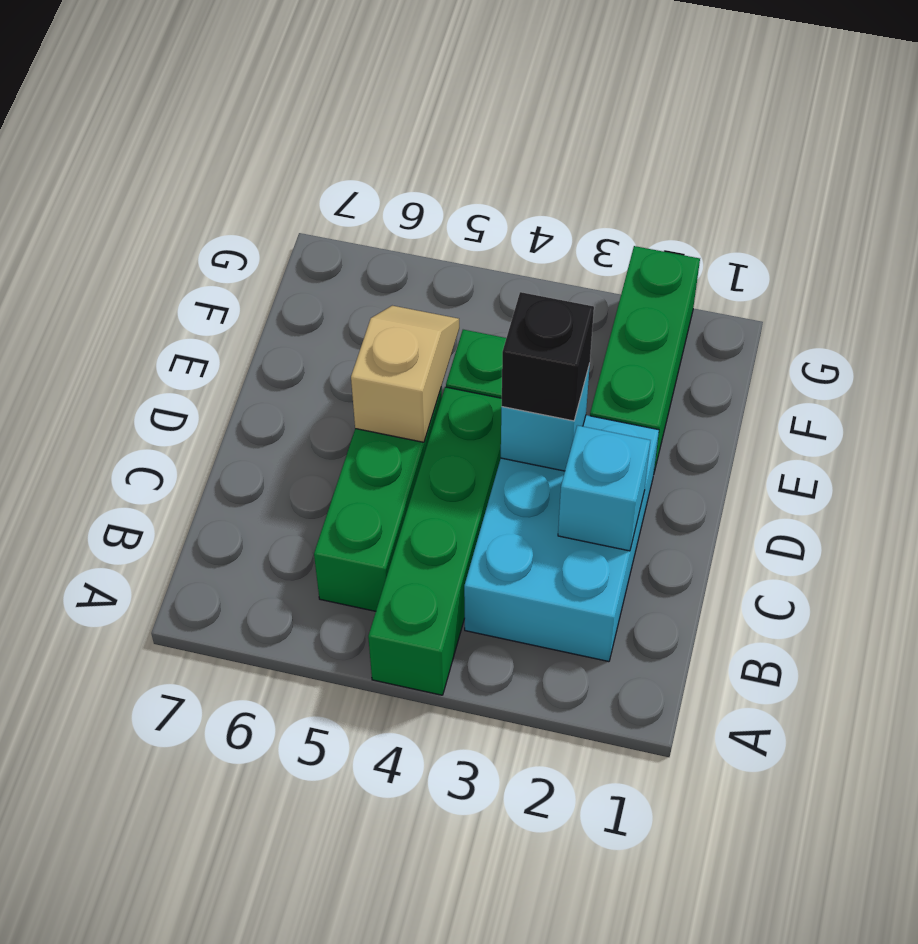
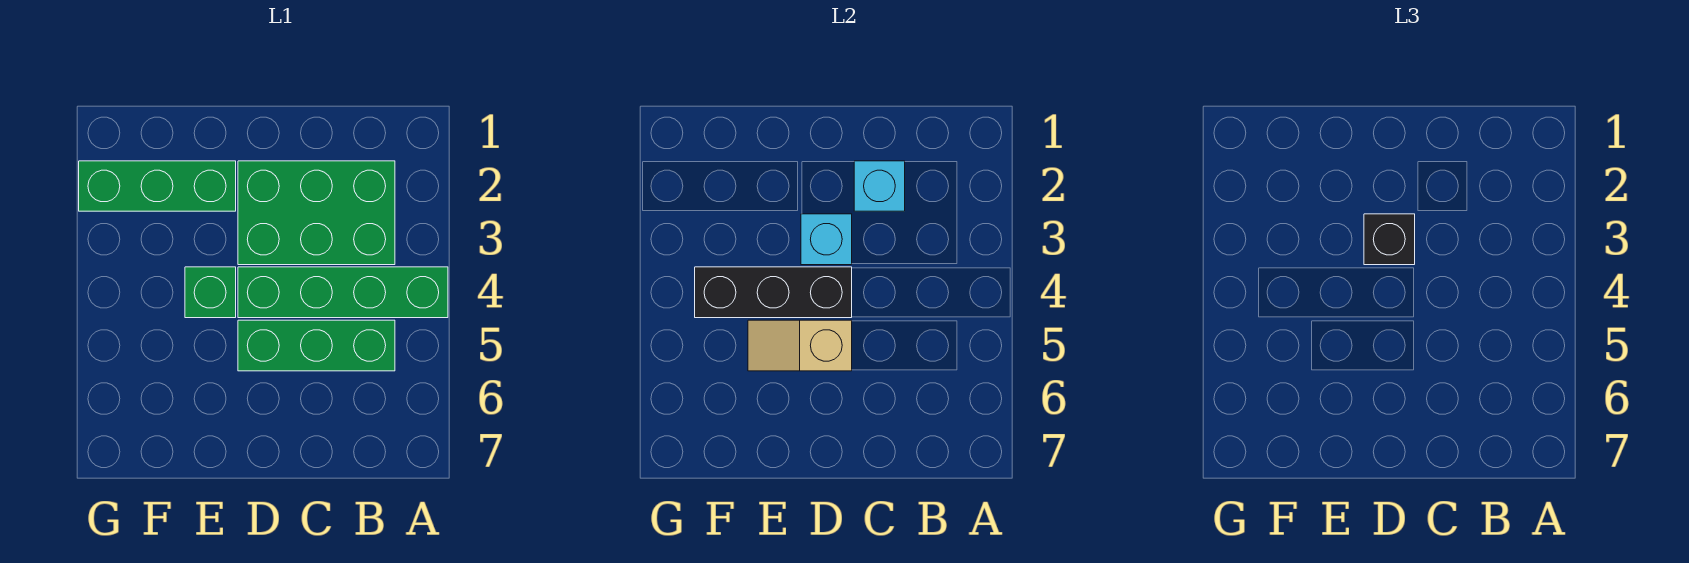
cyan brick B2:D3 level 1 -> green brick B2:D3 level 1
none -> black brick D4:F4 level 2

